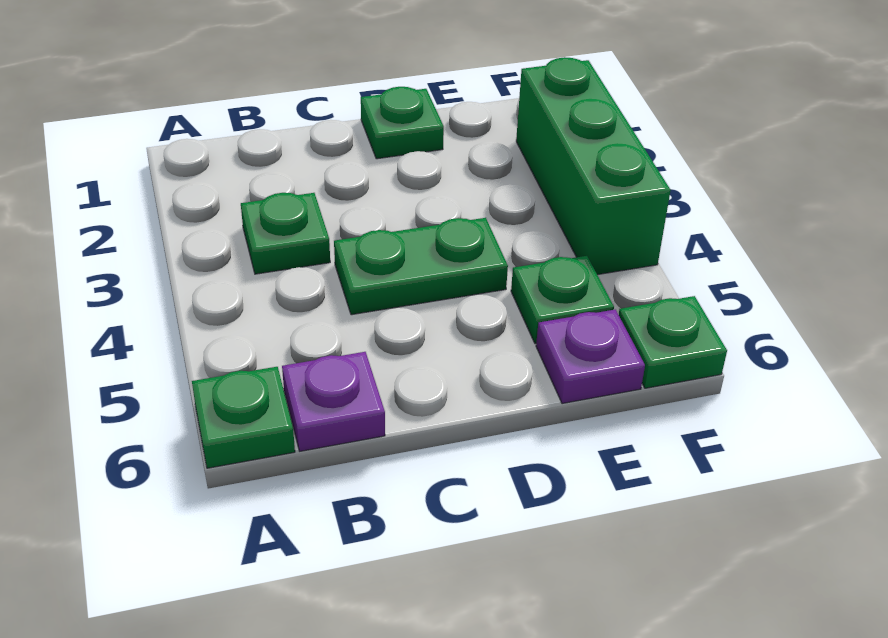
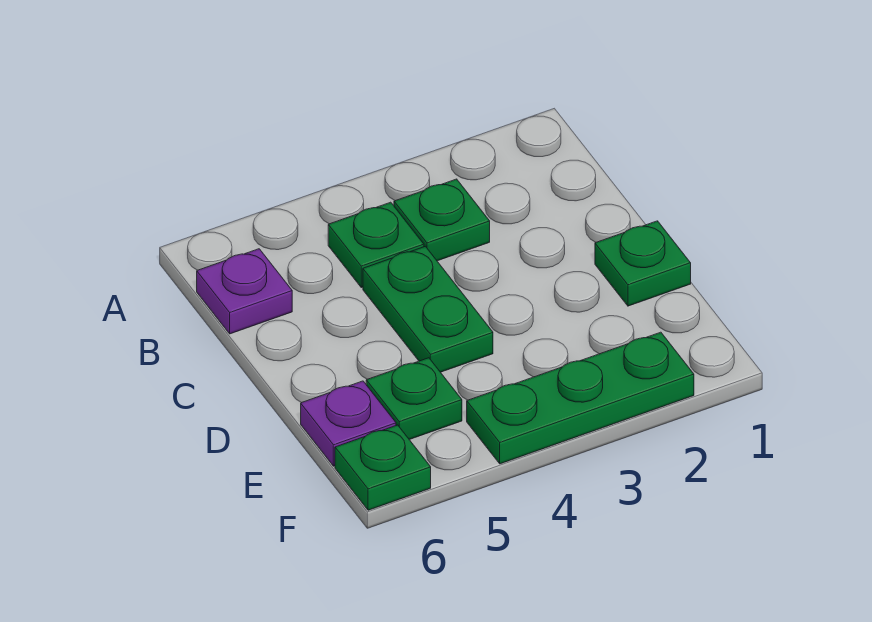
green plate A6 level 1 -> green plate B4 level 1
green brick F2:F4 level 1 -> green plate F2:F4 level 1

